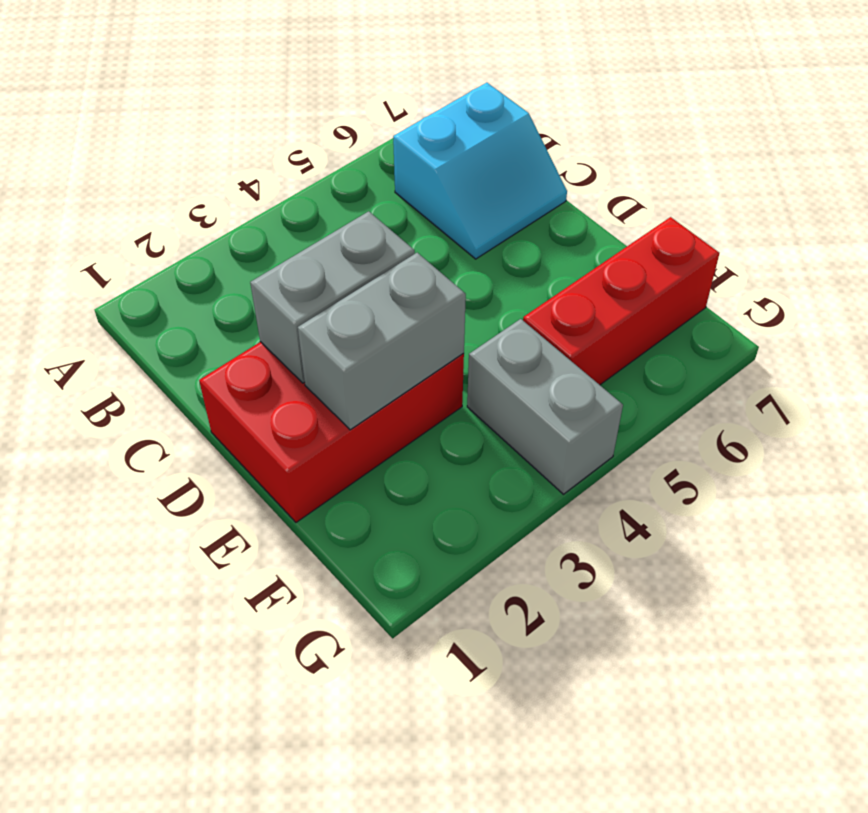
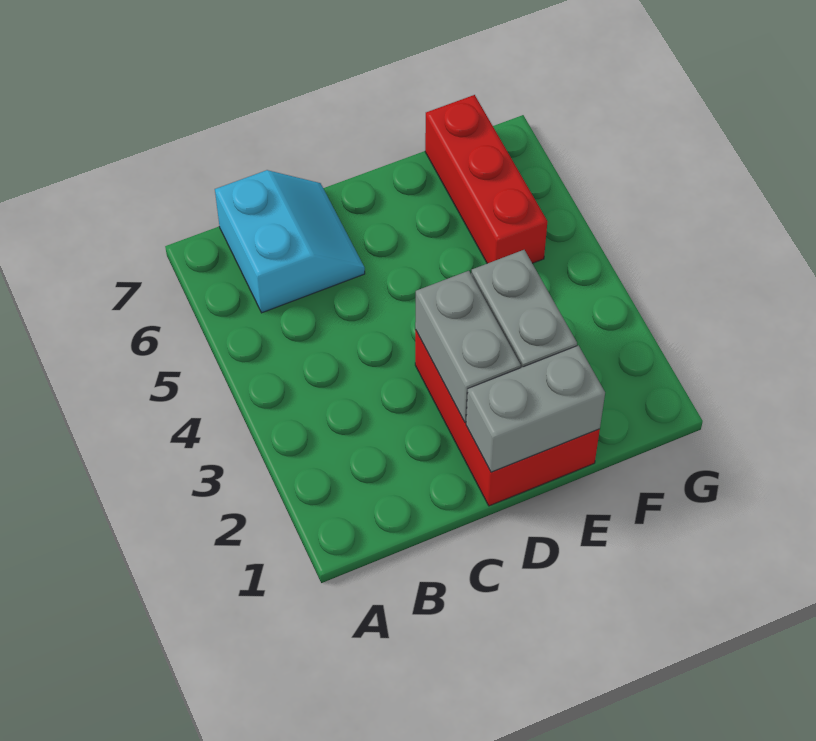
grey brick F4:G4 level 1 -> grey brick D1:E1 level 2

